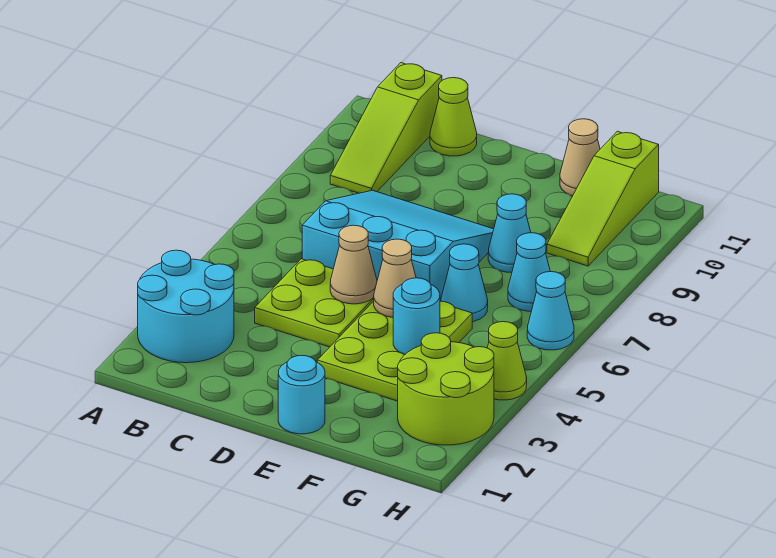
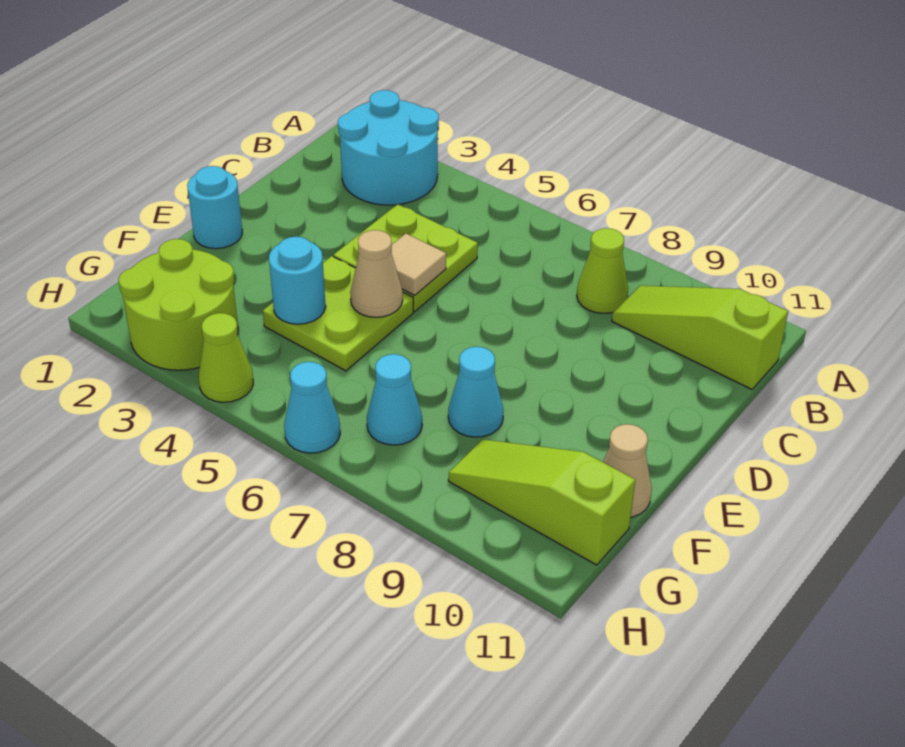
cyan slope C6:E8 level 1 top 6 -> none
lime cone C11 level 1 -> lime cone B8 level 1
tan cone D5 level 2 -> tan tile D5 level 2
lime plate E3:F5 level 1 -> lime plate E4:F5 level 1
cyan cone F6 level 1 -> none

